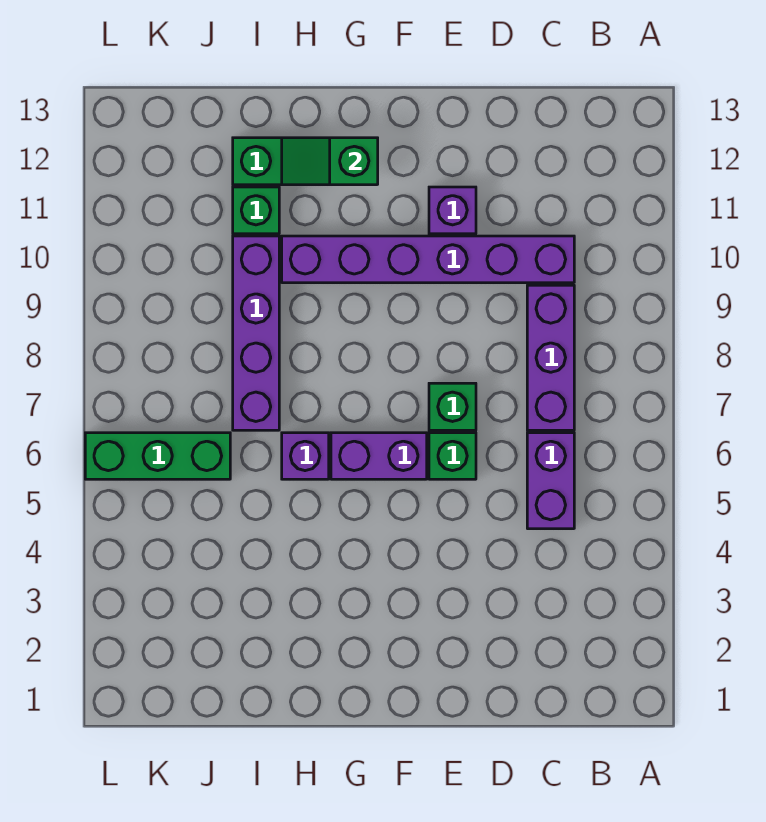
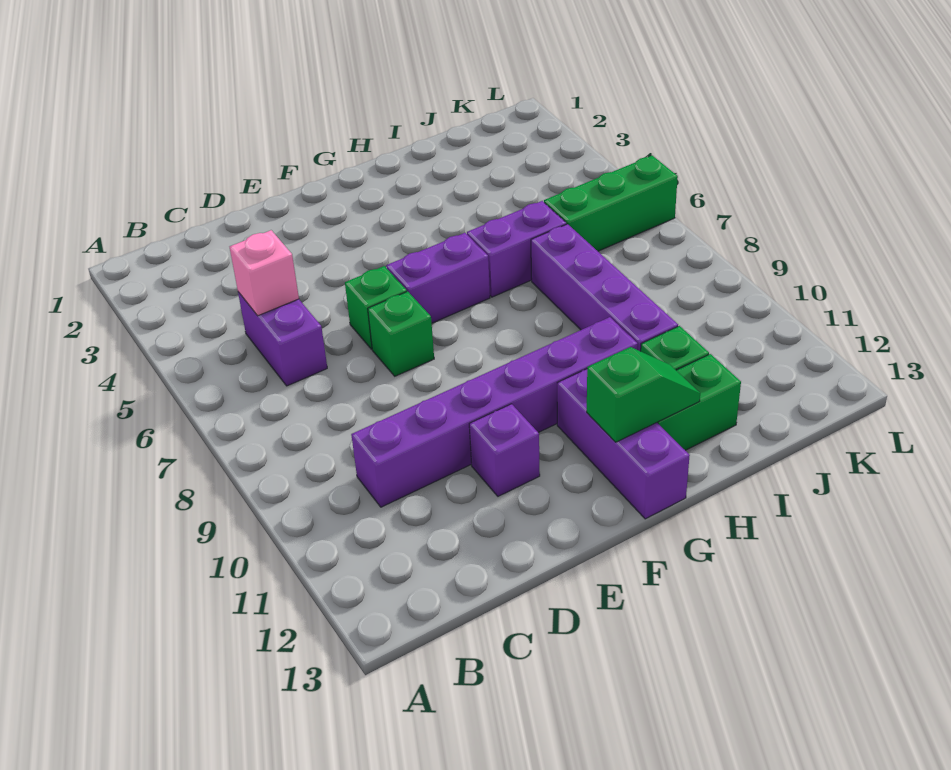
none -> pink brick C5 level 2
purple brick C7:C9 level 1 -> purple brick G11:G13 level 1
purple brick H6 level 1 -> purple brick H6:I6 level 1

